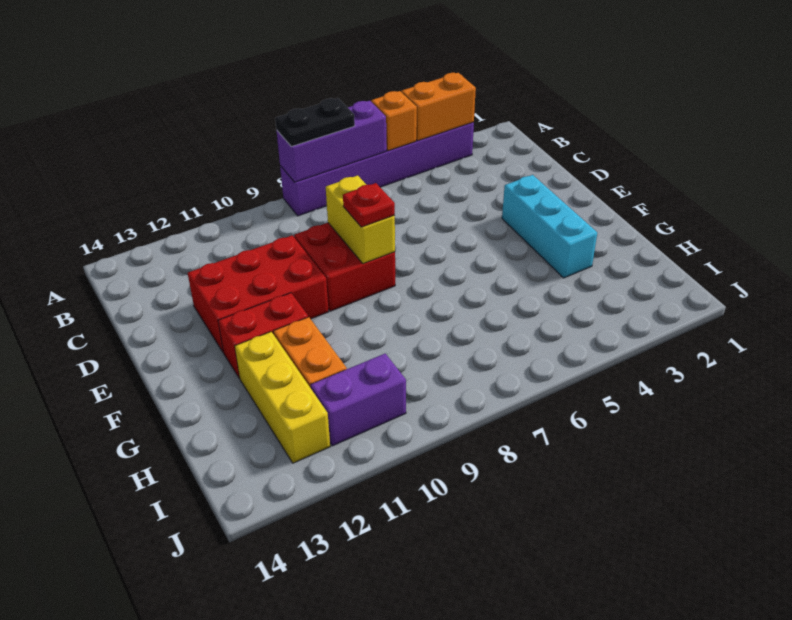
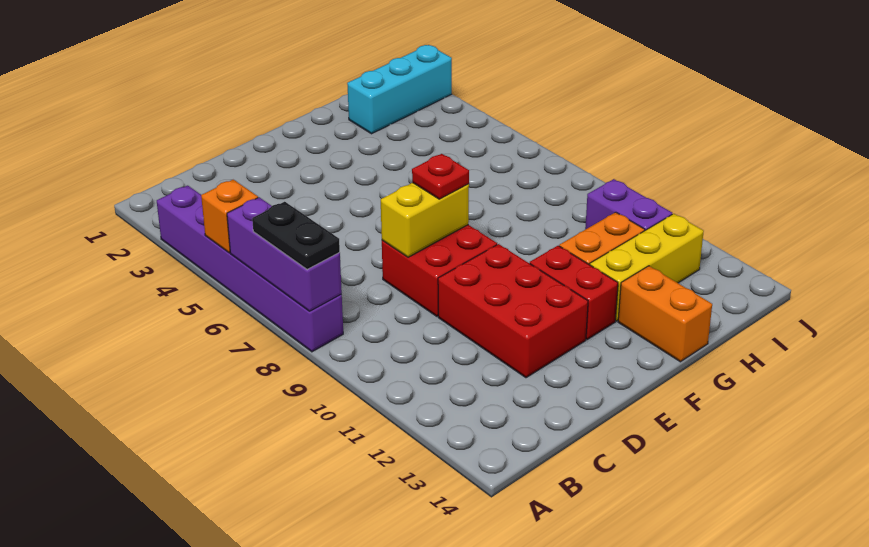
orange brick A3:A4 level 2 -> orange brick G13:G14 level 1
cyan brick E3:G3 level 1 -> cyan brick H2:J2 level 1

